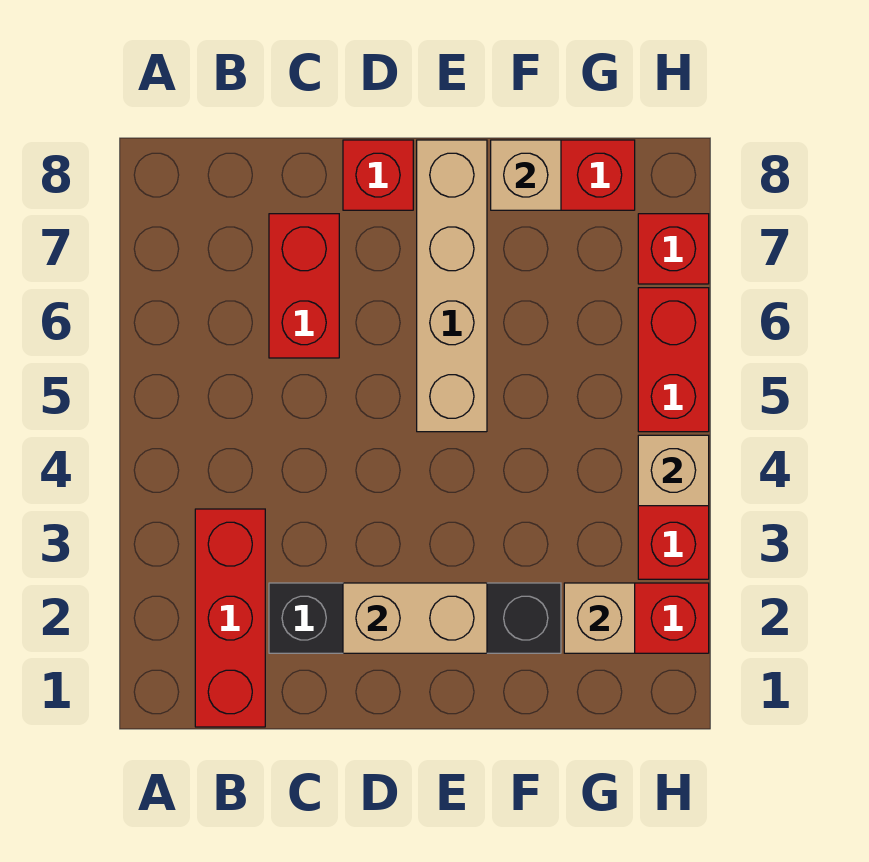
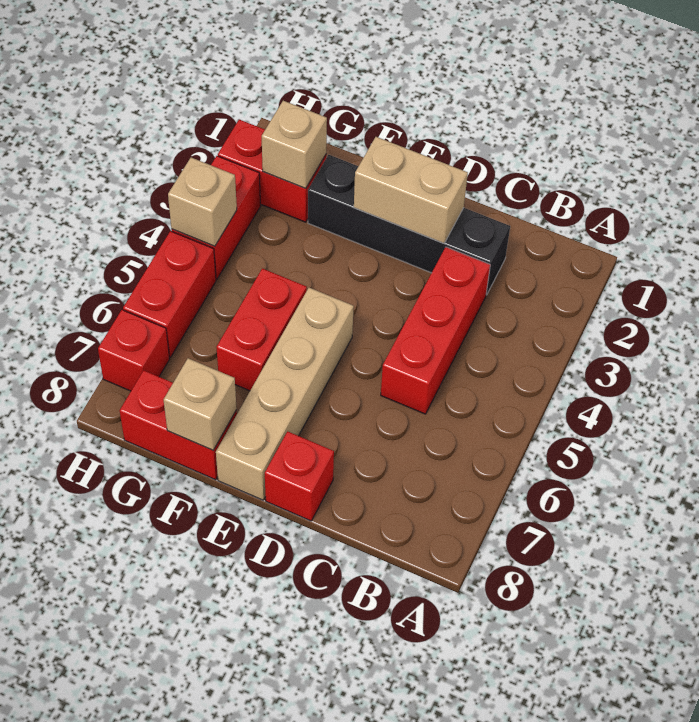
red brick B1:B3 level 1 -> red brick C3:C5 level 1
red brick C6:C7 level 1 -> red brick F5:F6 level 1

